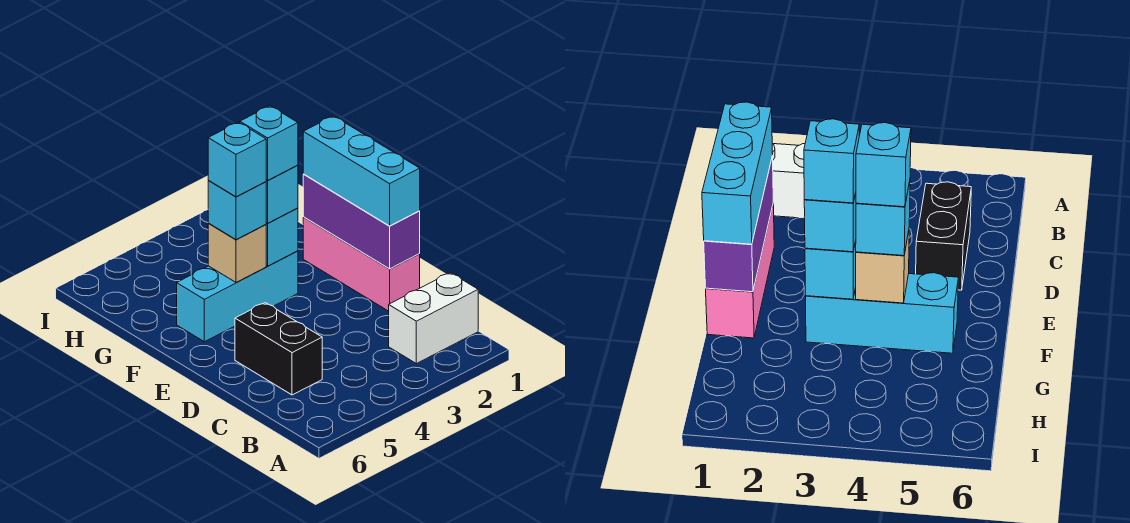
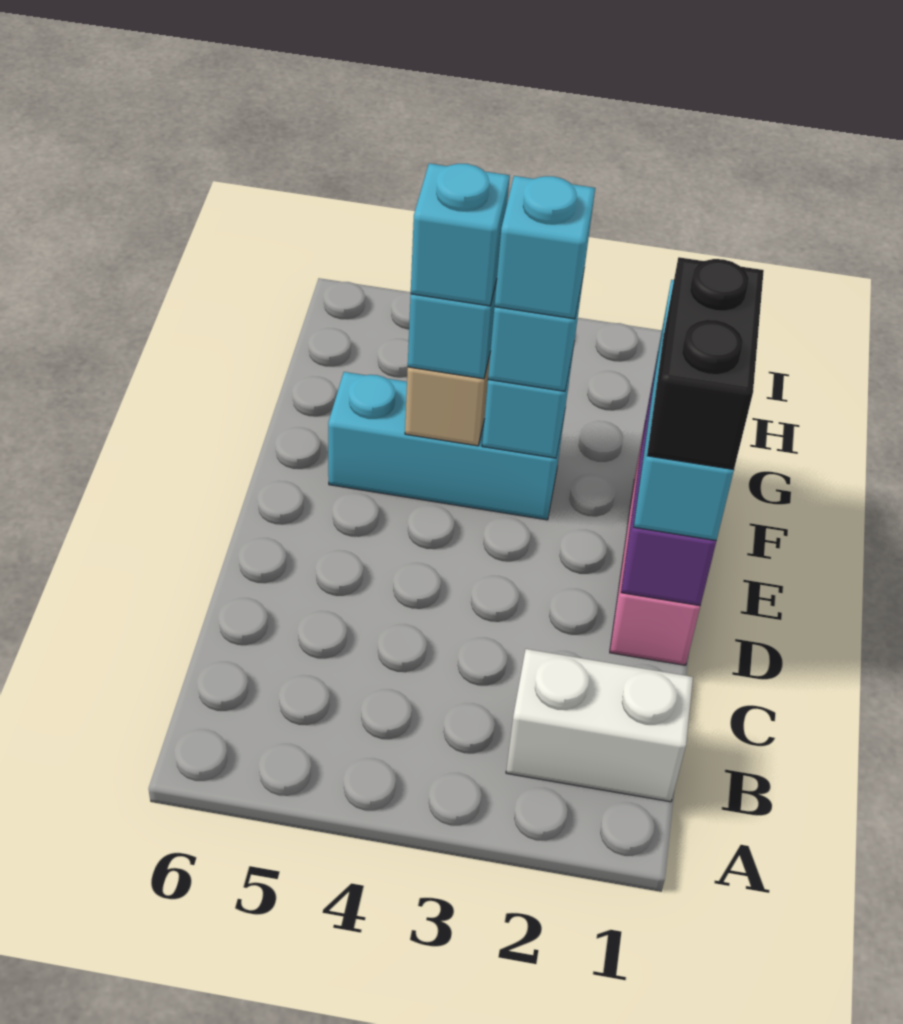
black brick C5:D5 level 1 -> black brick D1:E1 level 4

